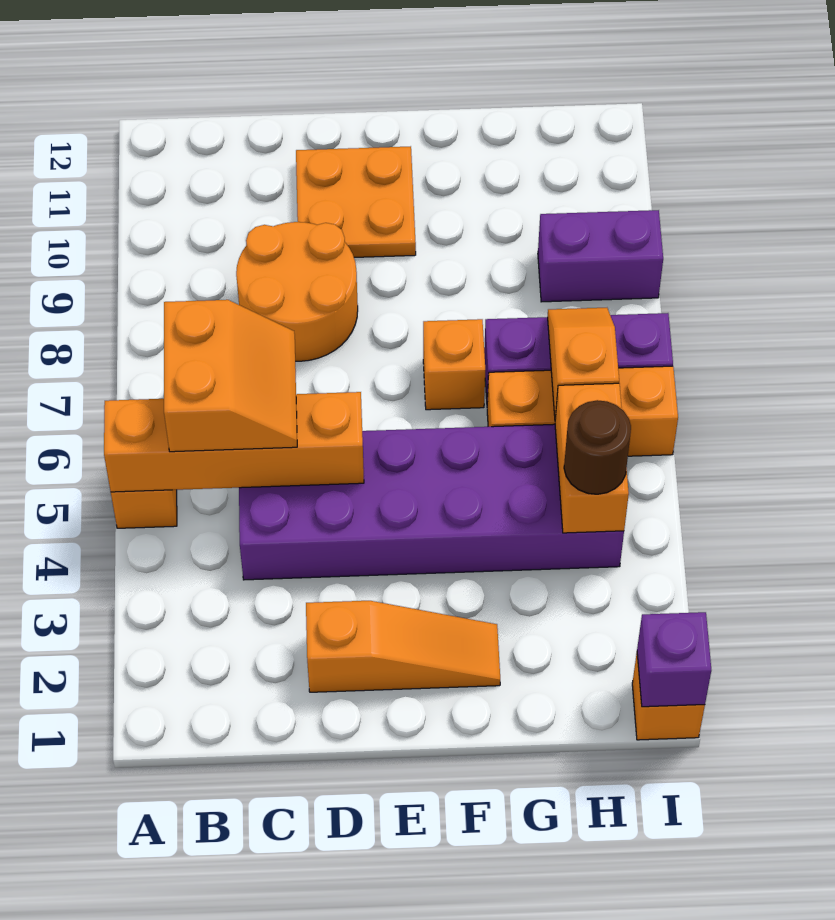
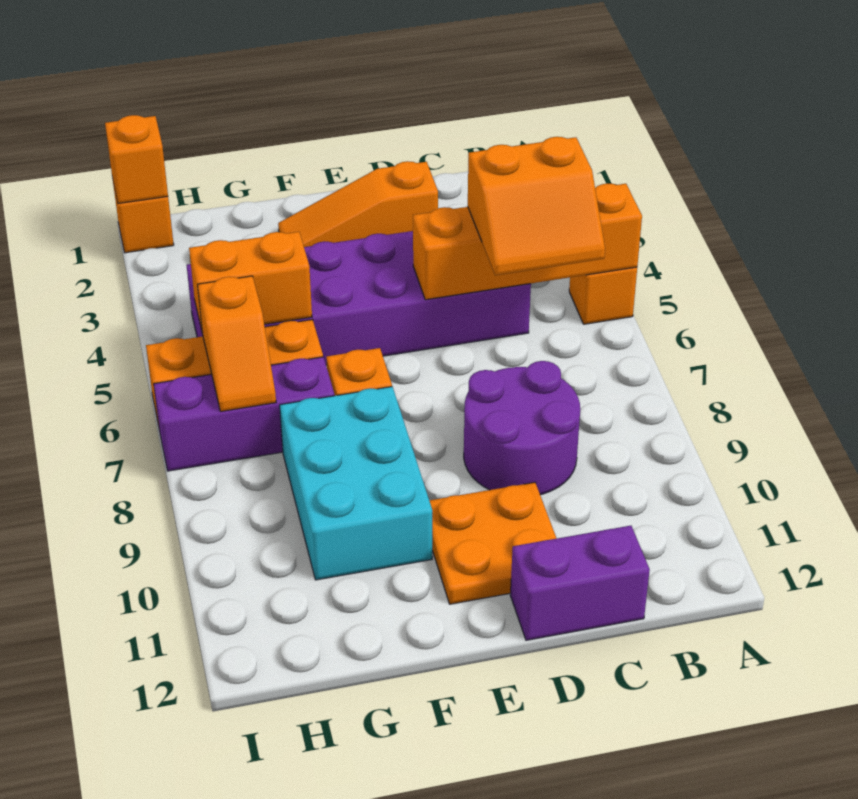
orange slope B5:C6 level 3 top B -> orange slope B5:C6 level 3 top 5
orange round brick C8:D9 level 1 -> purple round brick C8:D9 level 1
none -> cyan brick F8:G10 level 1
orange brick H4:H5 level 2 -> orange brick G5:H5 level 2
brown round brick H4 level 3 -> none
purple brick H9:I9 level 1 -> purple brick C12:D12 level 1
purple brick I1 level 2 -> orange brick I1 level 2

